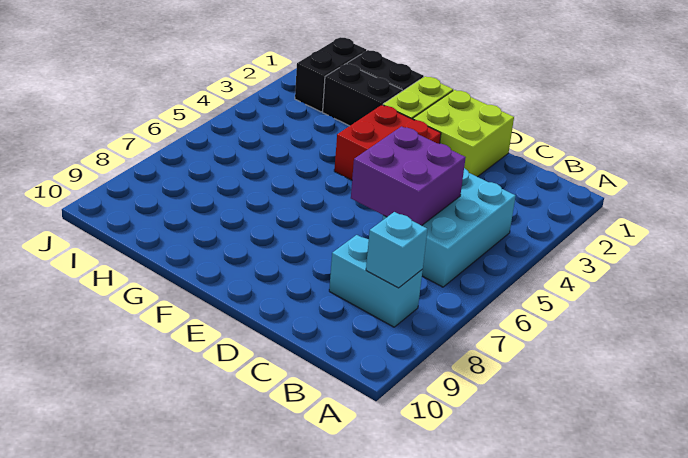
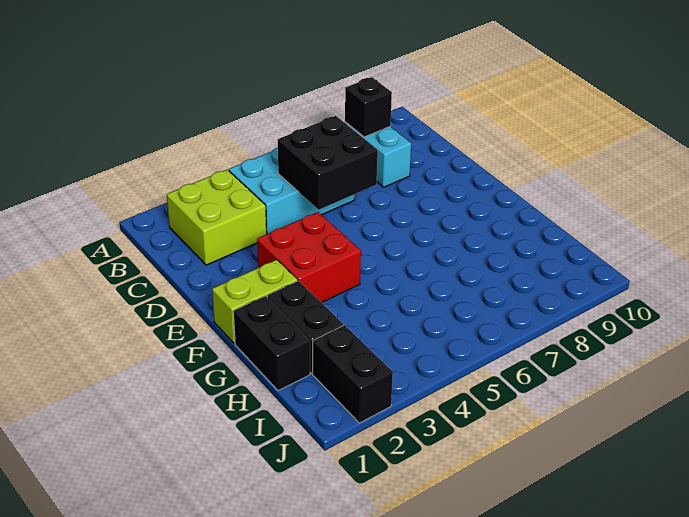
cyan brick B8 level 2 -> black brick B8 level 2
purple brick C5:D6 level 2 -> black brick C5:D6 level 2
lime brick D1:E2 level 1 -> lime brick B2:C3 level 1
black brick I1:I2 level 1 -> black brick I2:J2 level 1

